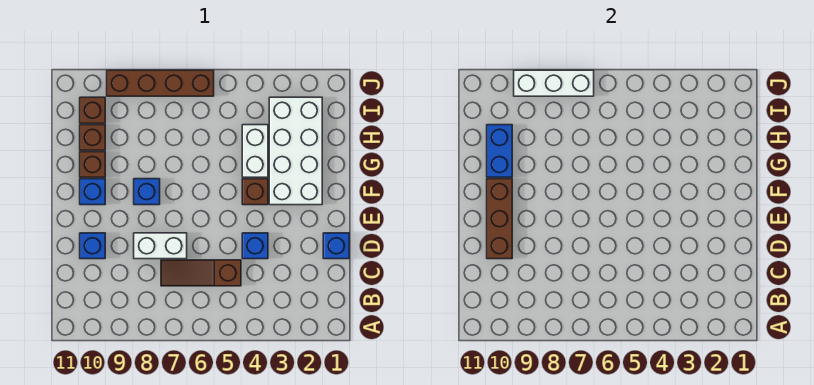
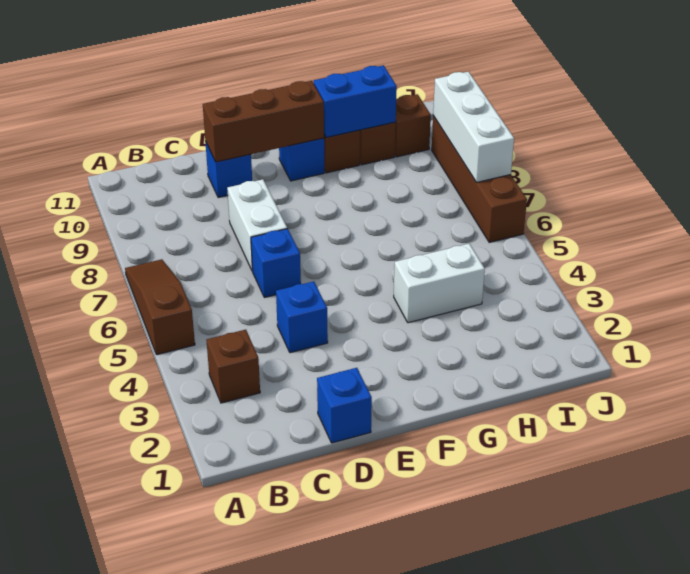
brown slope C5:C7 level 1 top 5 -> brown slope A5:A7 level 1 top 5
white brick F2:I3 level 1 -> none
brown brick F4 level 1 -> brown brick B3 level 1
blue brick F8 level 1 -> blue brick D6 level 1

